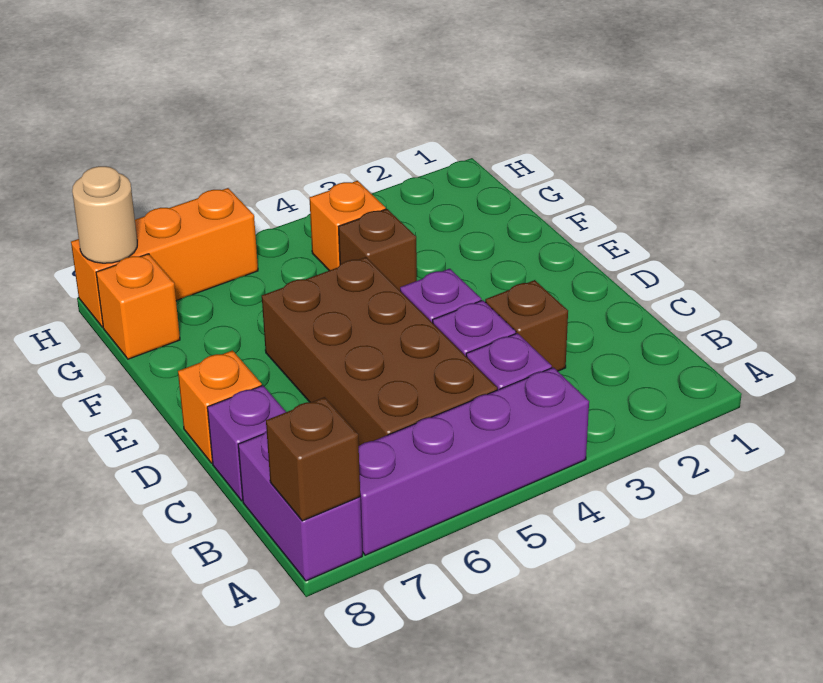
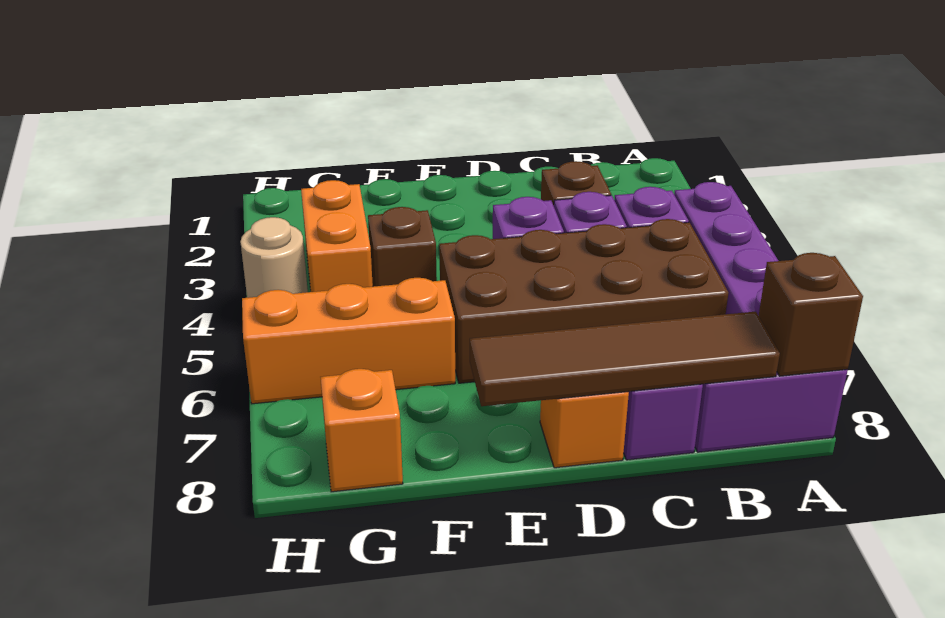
none -> brown tile B8:E8 level 2
orange brick G4 level 1 -> orange brick G3:G4 level 1
orange brick H6:H8 level 1 -> orange brick F6:H6 level 1
tan round brick H8 level 2 -> tan round brick H4 level 1

